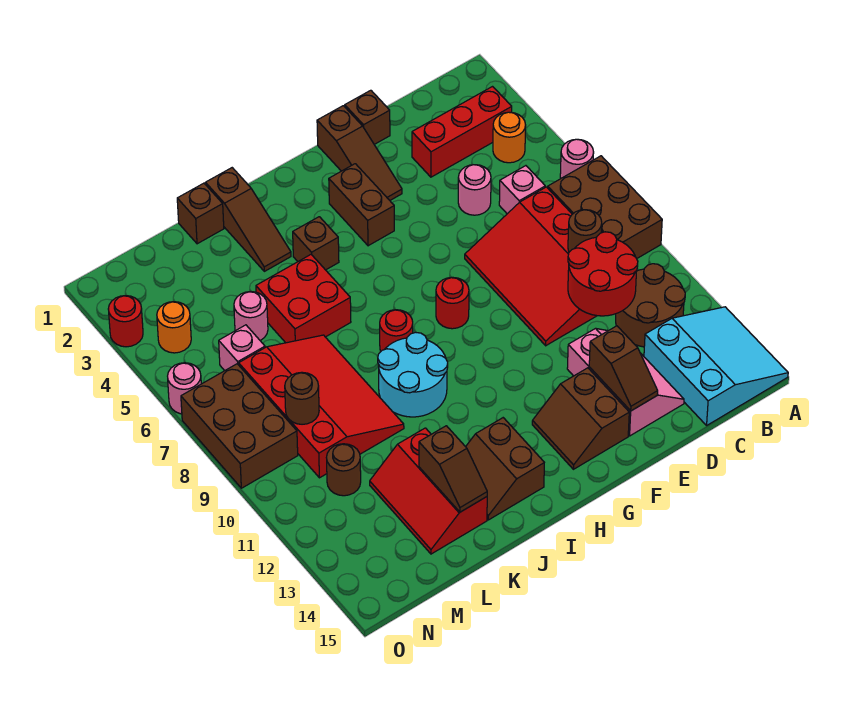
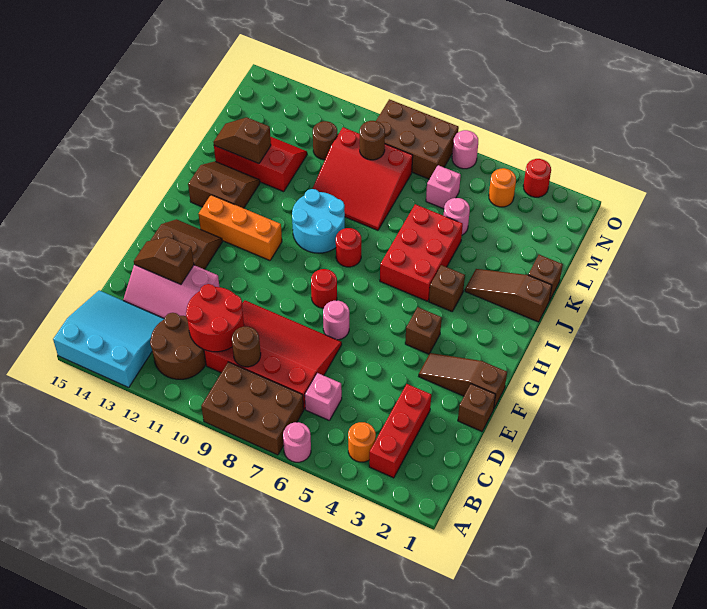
cyan slope A13:C15 level 1 top C -> cyan slope A13:C15 level 1 top A
pink round brick D5 level 1 -> pink round brick F7 level 1
brown brick G3:G4 level 1 -> brown brick G4 level 1
none -> orange brick H11:H13 level 1
red brick J5:K6 level 1 -> red brick I5:K6 level 1
red slope K7:M10 level 1 top M -> red slope K8:M10 level 1 top M

